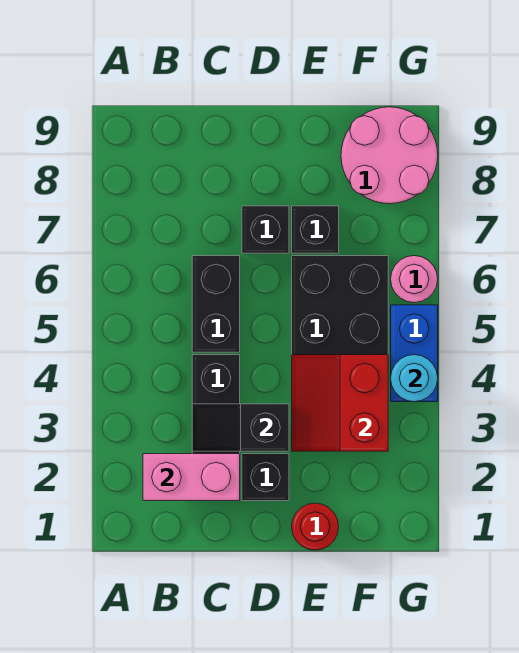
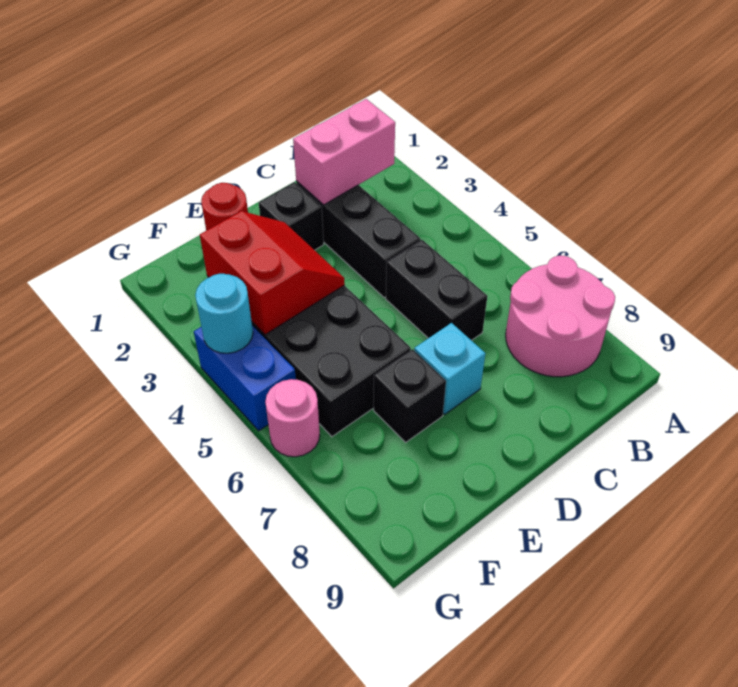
black slope C3:D3 level 2 top D -> none
black brick D7 level 1 -> cyan brick D7 level 1
pink round brick F8:G9 level 1 -> pink round brick A7:B8 level 1

